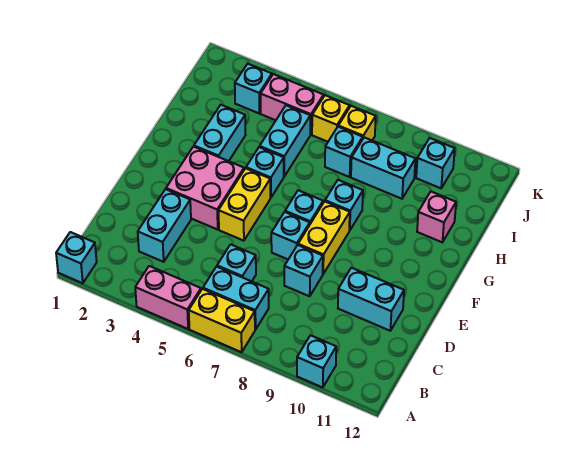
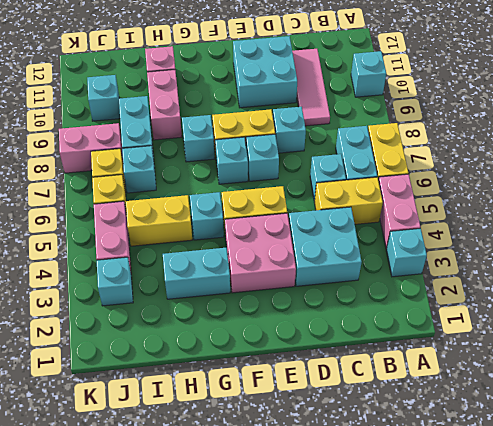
cyan brick A1 level 1 -> cyan brick A3 level 1
none -> yellow brick B5:C5 level 1
cyan brick C3:D3 level 1 -> cyan brick C3:D4 level 1
none -> pink tile C9:C11 level 1
cyan brick D10:D11 level 1 -> cyan brick D10:E11 level 1
cyan brick H5:I5 level 1 -> yellow brick H5:I5 level 1
none -> pink brick H9:H10 level 1
none -> pink brick J8:K8 level 1

